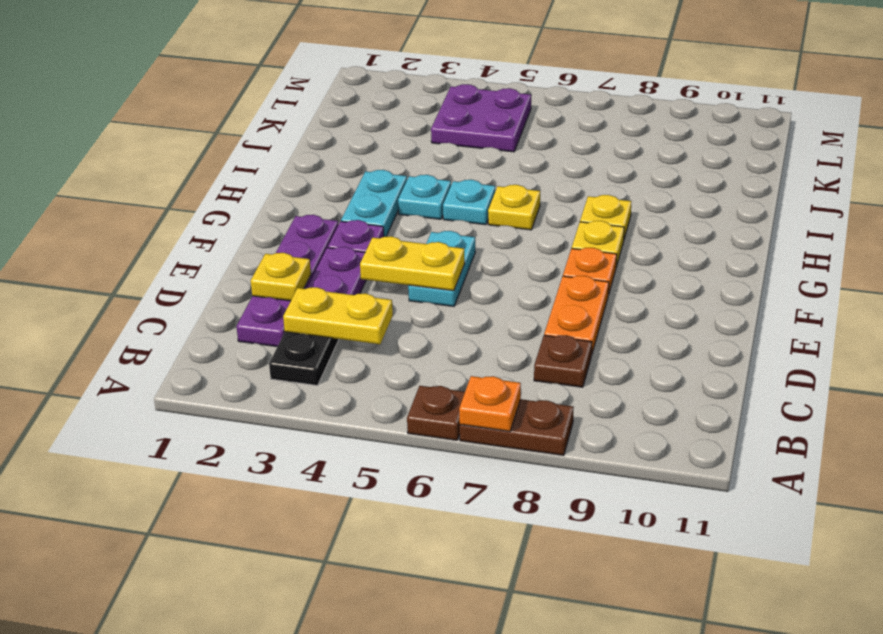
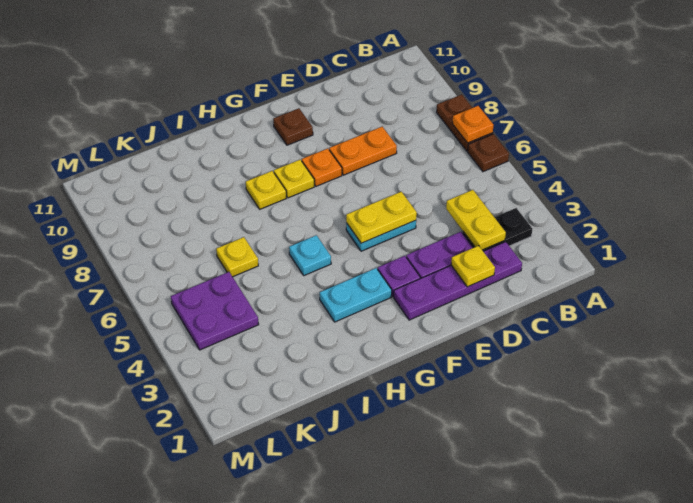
brown plate C8 level 1 -> brown plate F10 level 1
yellow plate E4:E5 level 2 -> yellow plate E5:F5 level 2
cyan plate H4 level 1 -> none
yellow plate H6 level 1 -> yellow plate J6 level 1

